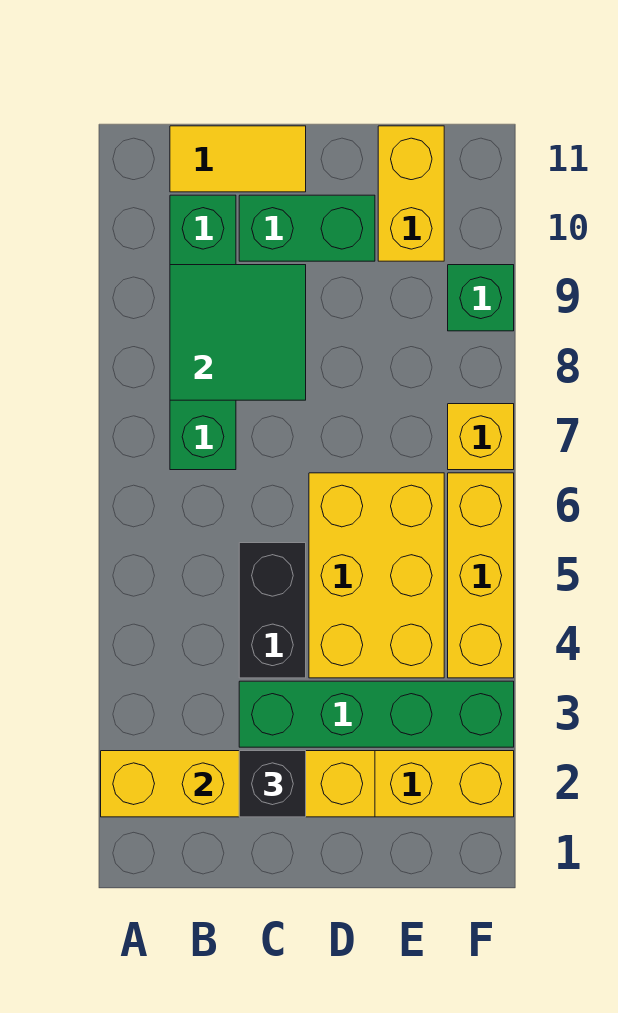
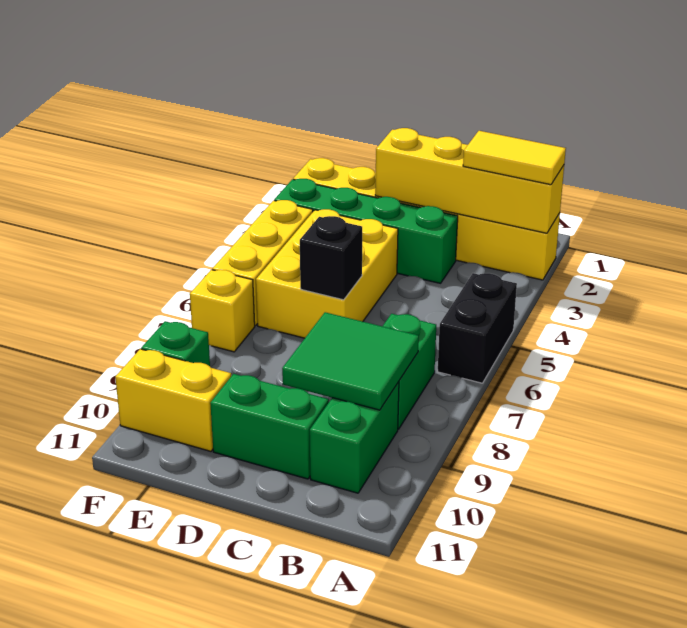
yellow tile B11:C11 level 1 -> yellow tile A2:B2 level 3
black brick C2 level 3 -> black brick D6 level 2
black brick C4:C5 level 1 -> black brick A5:A6 level 1
yellow brick E10:E11 level 1 -> yellow brick E10:F10 level 1

